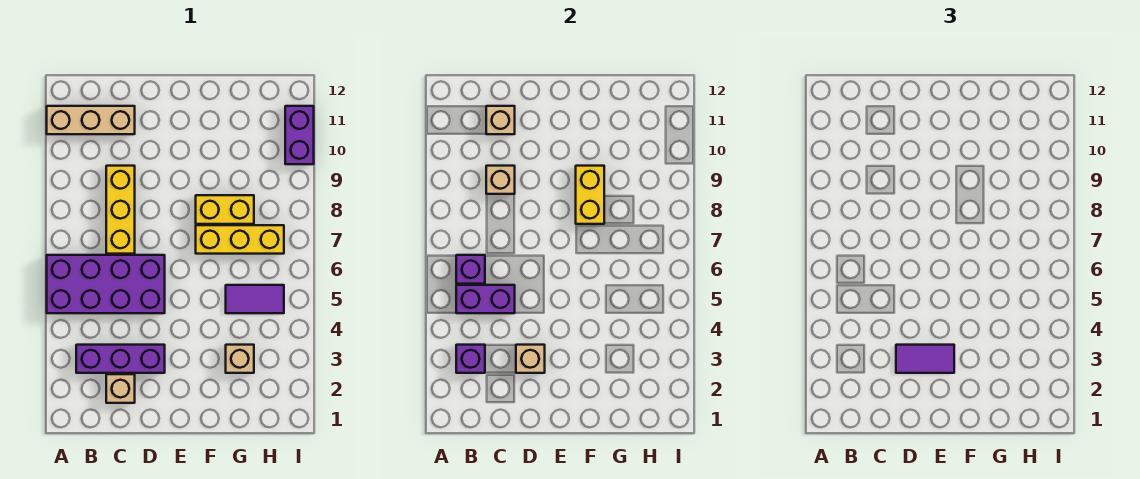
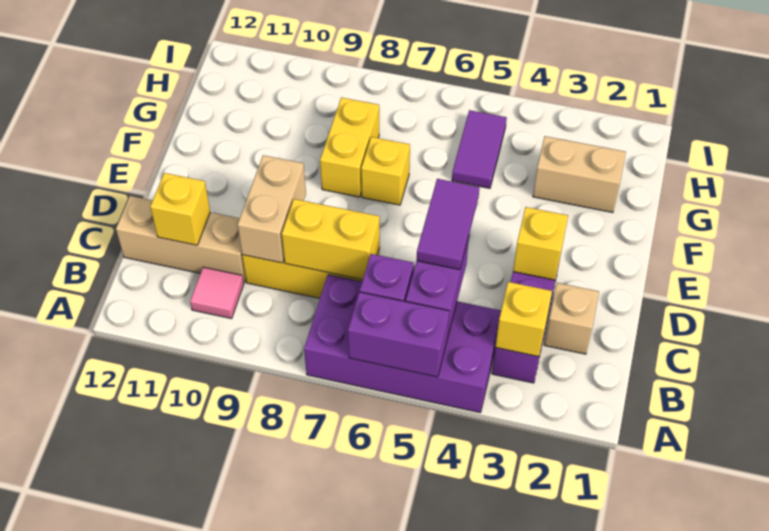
purple brick A5:D6 level 1 -> purple brick A4:B7 level 1
tan brick A11:C11 level 1 -> tan brick C10:C12 level 1
purple brick B3 level 2 -> yellow brick B3 level 2
none -> pink tile B10 level 1
tan brick C9 level 2 -> tan brick C9:D9 level 2
tan brick C11 level 2 -> yellow brick C11 level 2
tan brick D3 level 2 -> yellow brick D3 level 2
purple tile D3:E3 level 3 -> purple tile C5:D5 level 3
yellow brick F7:H7 level 1 -> yellow brick F7 level 1
yellow brick F8:F9 level 2 -> yellow brick C7:C8 level 2
tan brick G3 level 1 -> tan brick G2:G3 level 1
purple brick I10:I11 level 1 -> purple brick A5:A6 level 2

